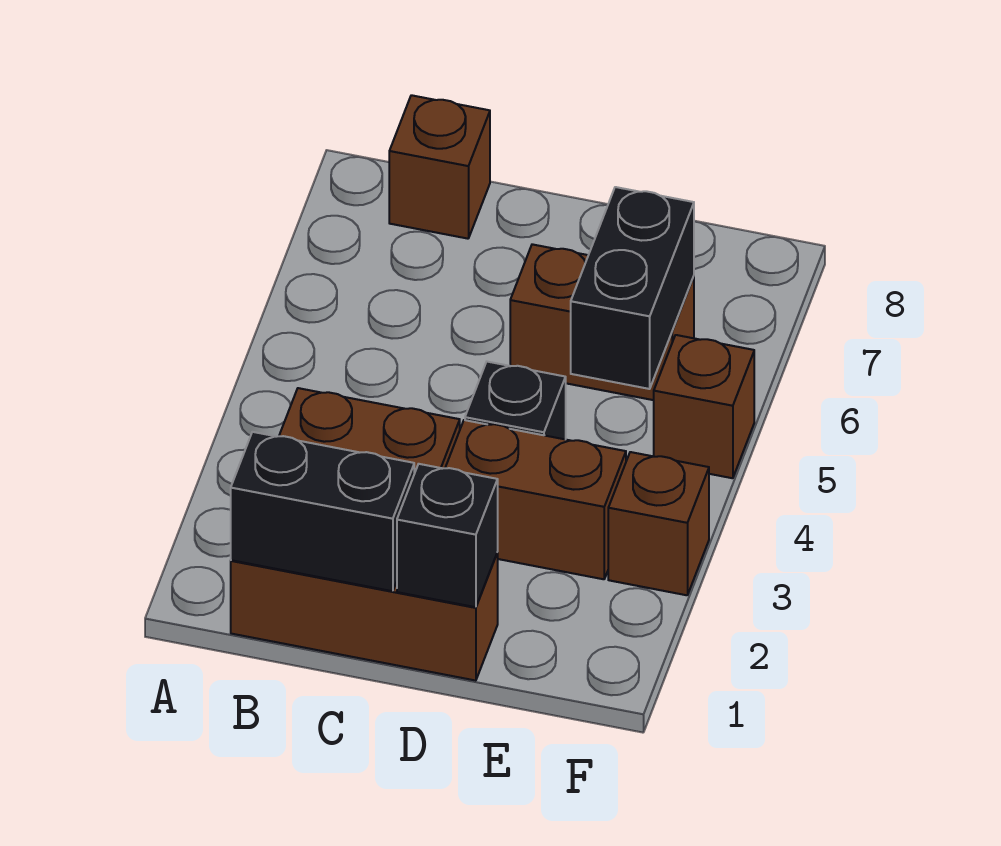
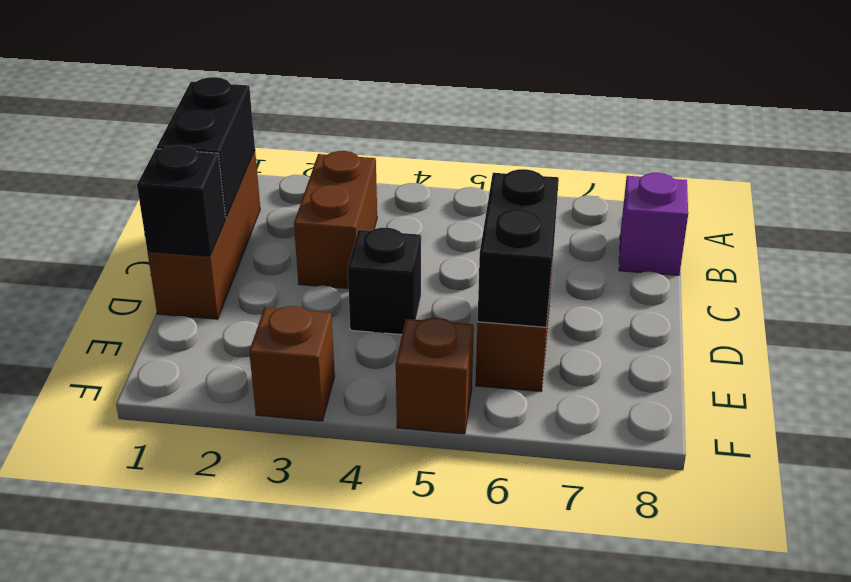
brown brick B8 level 1 -> purple brick B8 level 1
brown brick D3:E3 level 1 -> none
black brick E5:E6 level 2 -> black brick D6:E6 level 2

